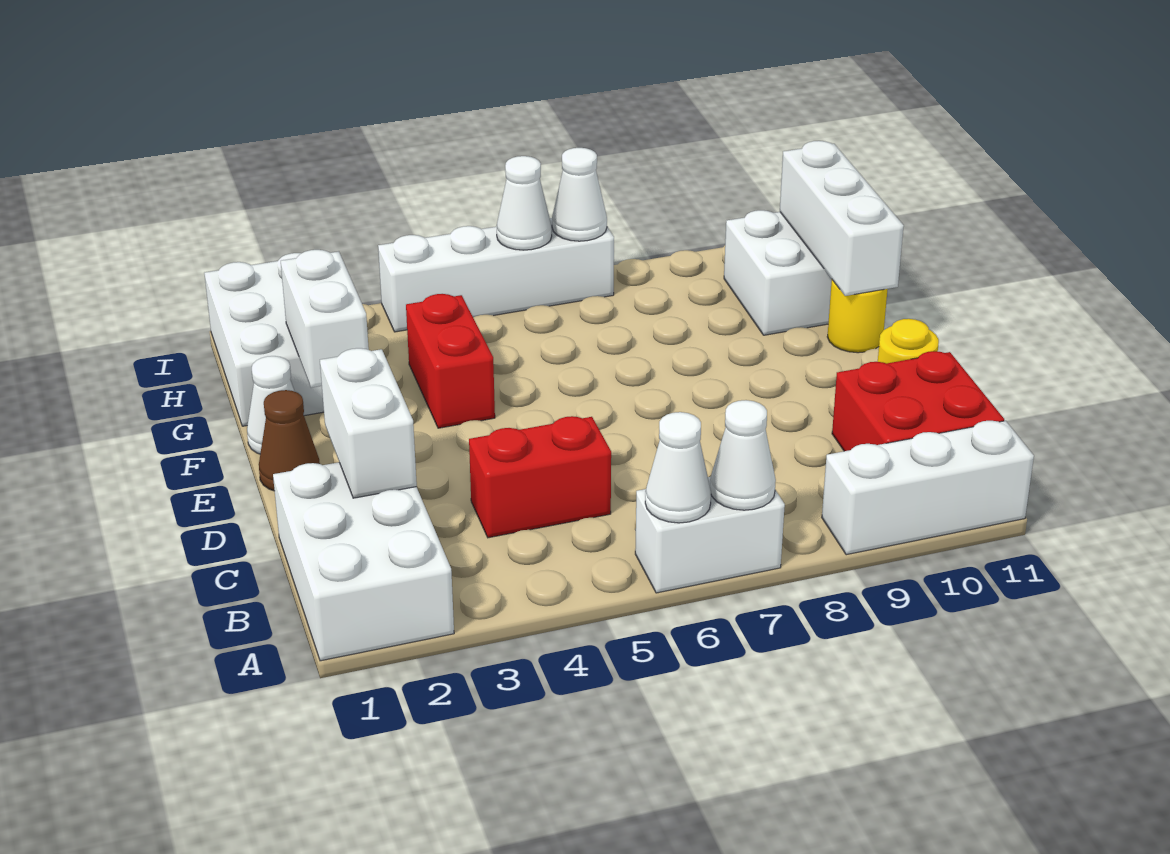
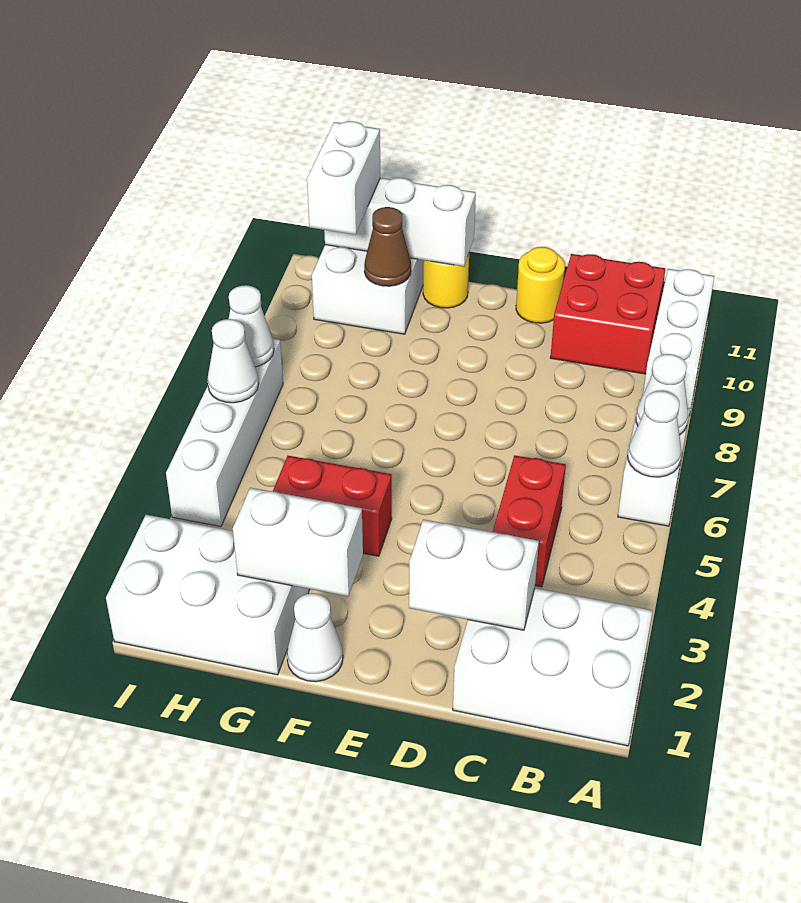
brown cone E1 level 1 -> brown cone G10 level 2
none -> white brick H10:H11 level 3

